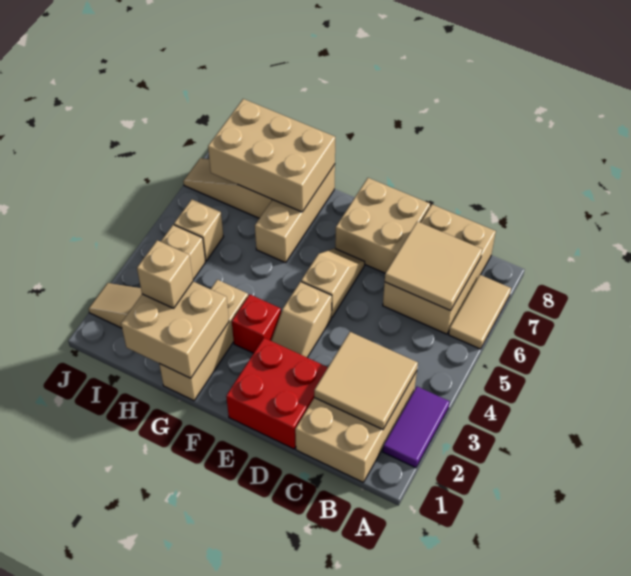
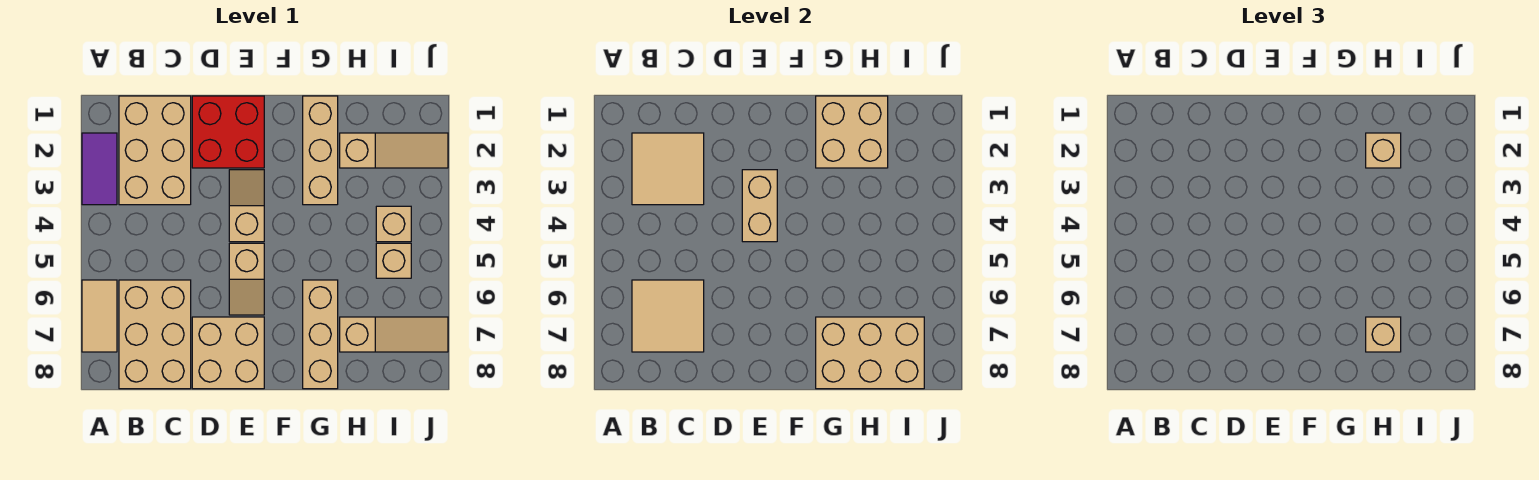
none -> tan brick E3:E4 level 2
red brick F3 level 1 -> none
none -> tan brick H7 level 3

